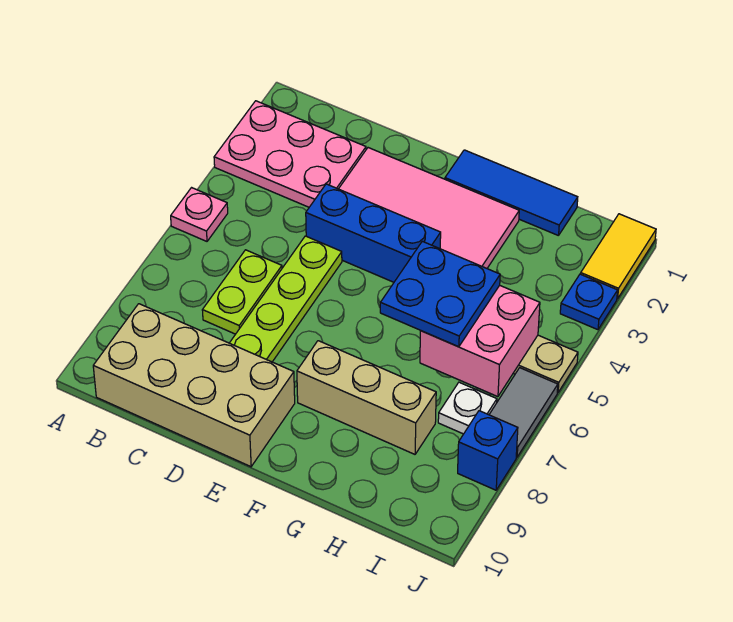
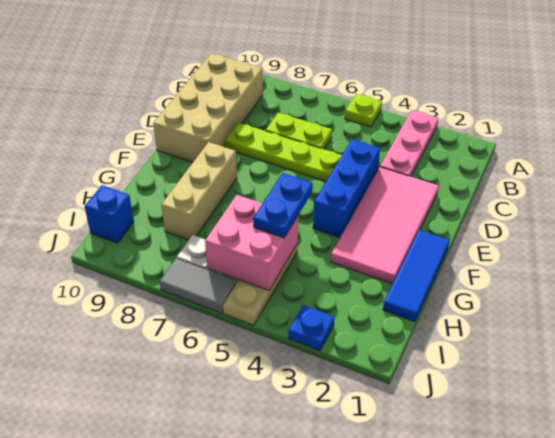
pink plate A2:C3 level 1 -> pink plate A3:C3 level 1
pink plate A5 level 1 -> lime plate A5 level 1
blue plate G5:H6 level 3 -> blue plate G5:H5 level 3
yellow tile J1:J2 level 1 -> none
blue brick J8 level 1 -> blue brick I10 level 1

